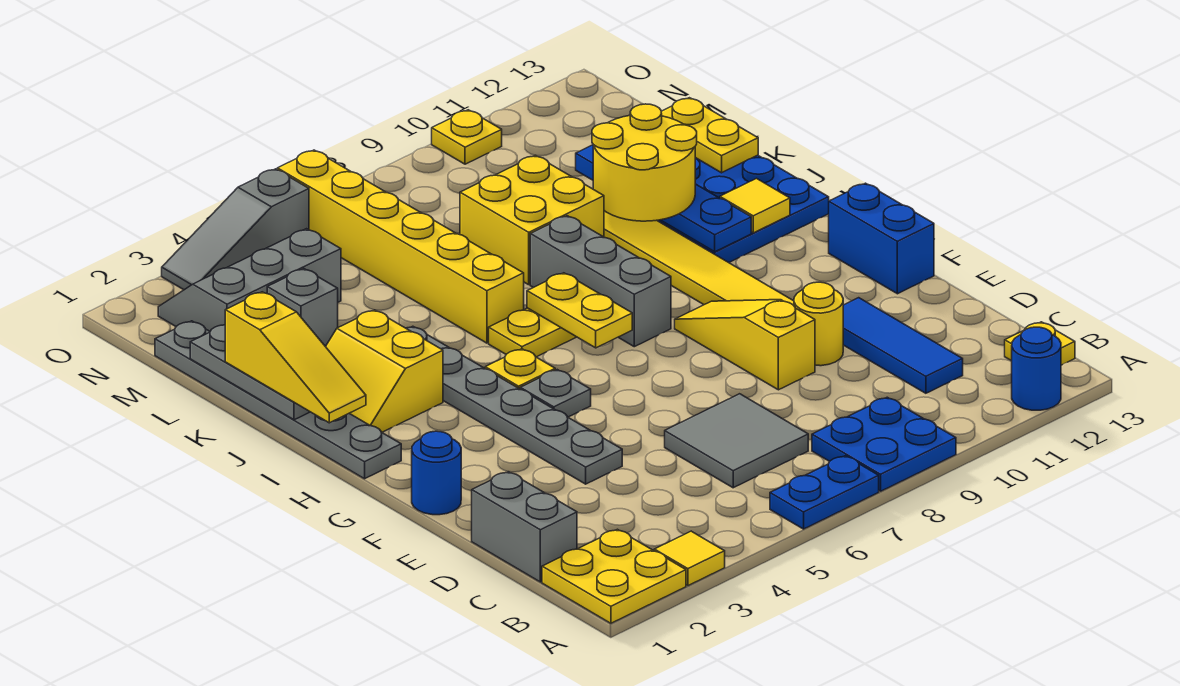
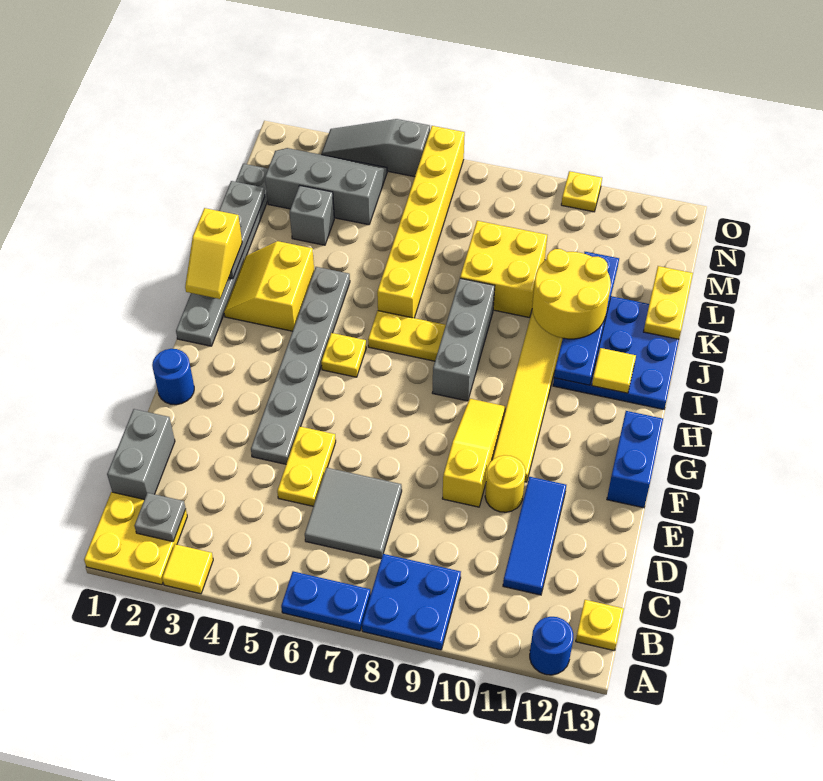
grey plate G5 level 1 -> grey plate B2 level 2
yellow plate H7:I7 level 2 -> yellow plate D5:E5 level 1
yellow slope I1:K1 level 3 top K -> yellow slope I1:J1 level 3 top J

